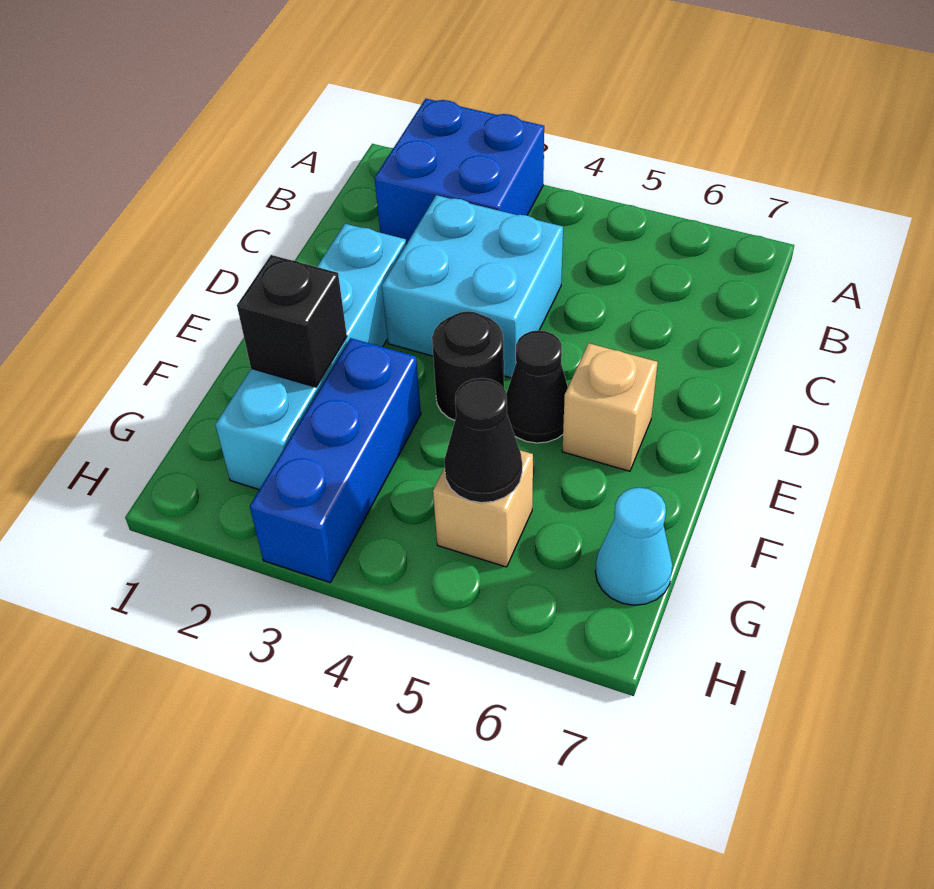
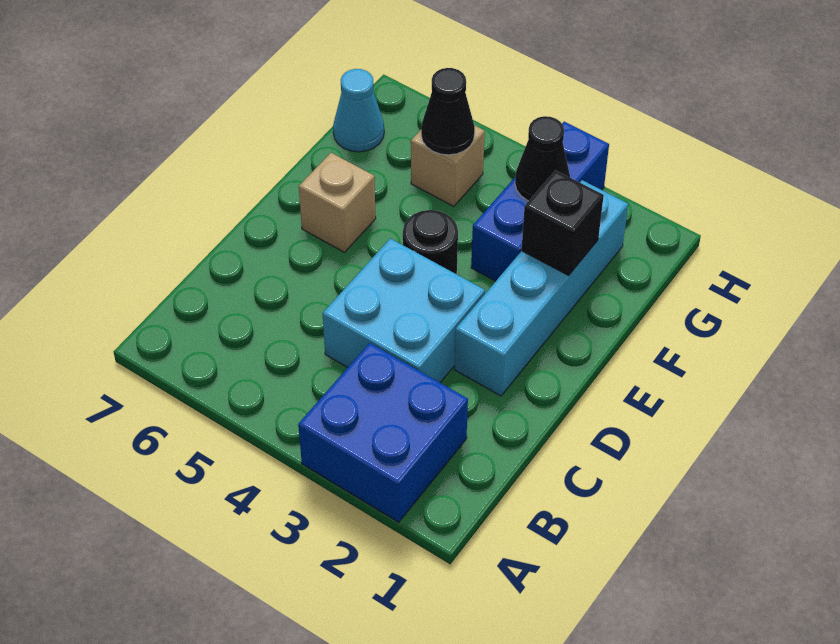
black cone E5 level 1 -> black cone G3 level 2

